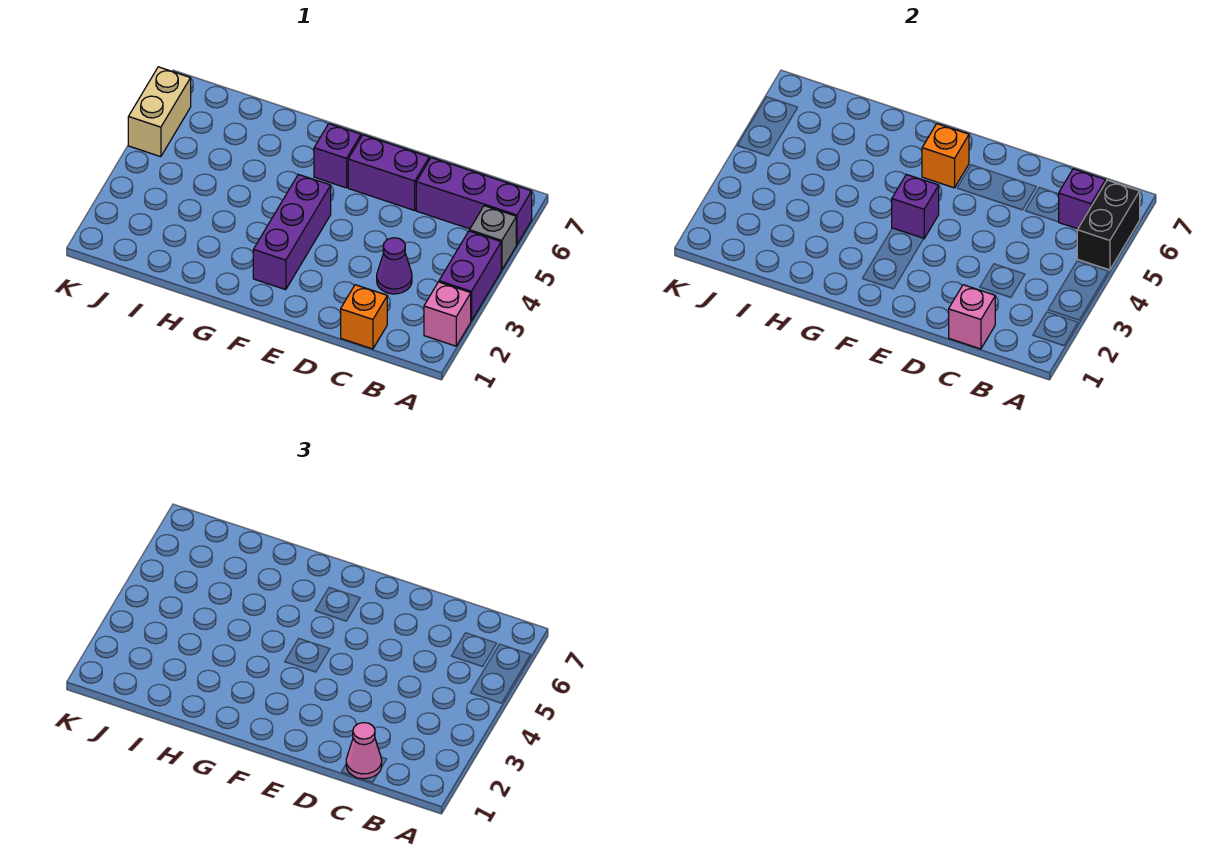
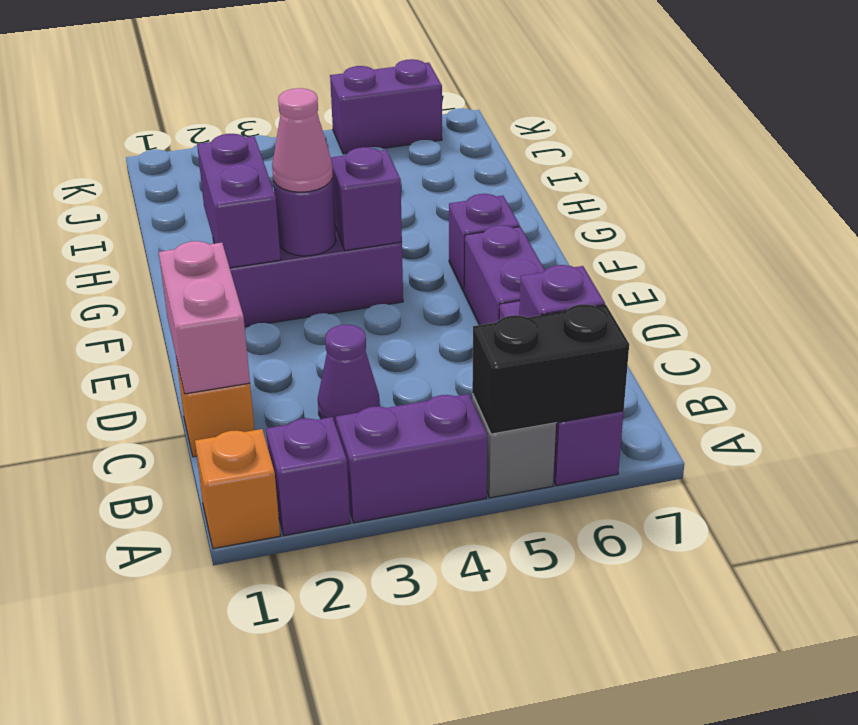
pink brick A2 level 1 -> purple brick A2 level 1
pink brick C1 level 2 -> pink brick C1:D1 level 2
pink cone C1 level 3 -> pink cone F3 level 3
none -> purple brick F2:G2 level 2
none -> purple round brick F3 level 2
orange brick F6 level 2 -> orange brick A1 level 1
tan brick K5:K6 level 1 -> purple brick K5:K6 level 1

